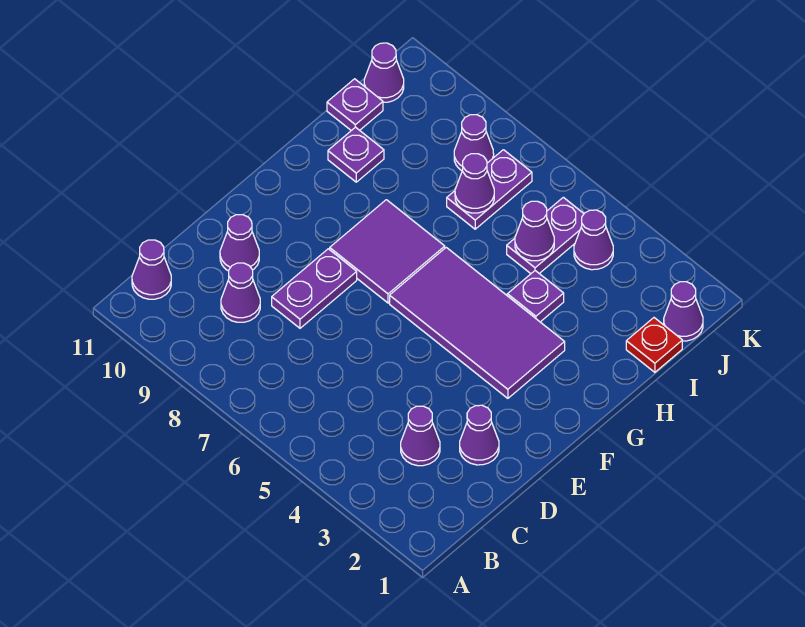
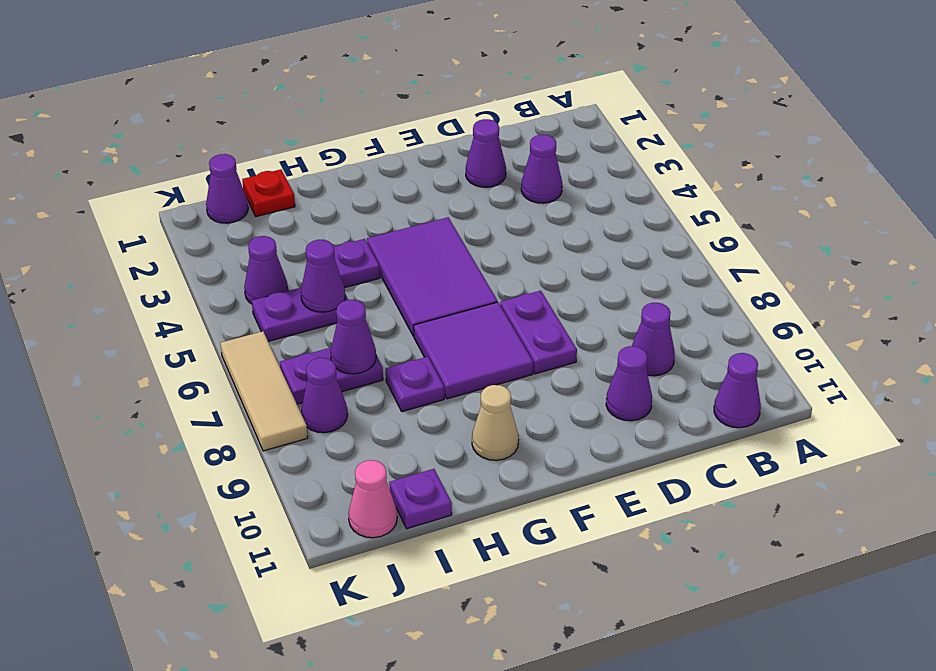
purple plate D8:E8 level 1 -> purple plate E7:E8 level 1
purple tile F3:G6 level 1 -> purple tile F4:G6 level 1
none -> tan cone G10 level 1
purple plate H10 level 1 -> purple plate H8 level 1
purple cone J11 level 1 -> pink cone J11 level 1
none -> tan tile K6:K8 level 1

